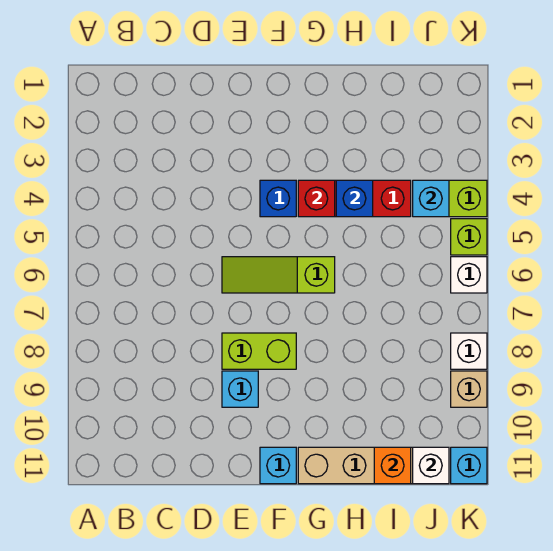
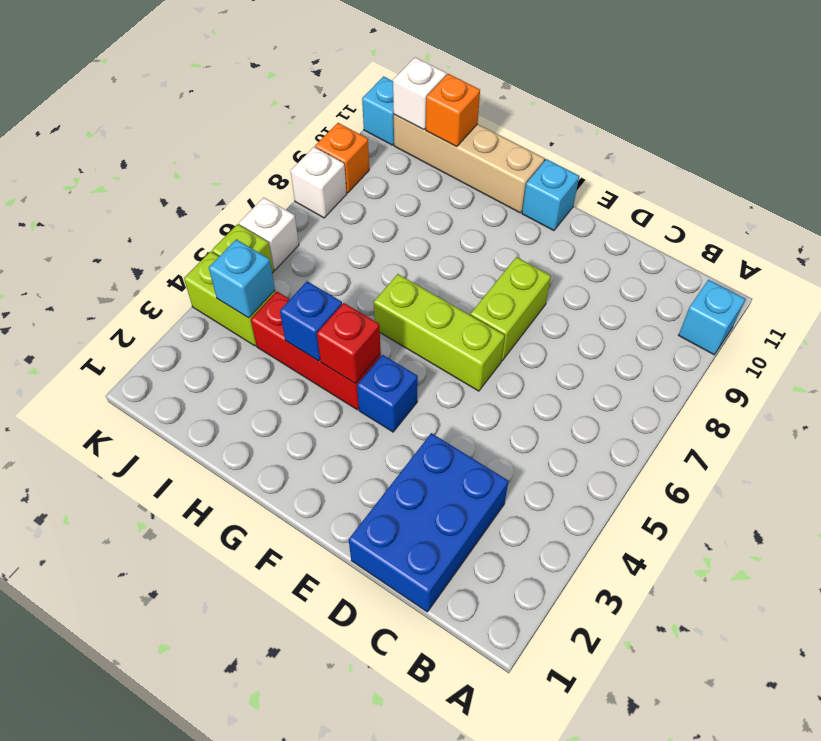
none -> blue brick C1:D3 level 1
lime slope E6:G6 level 1 top G -> lime brick E6:G6 level 1
lime brick E8:F8 level 1 -> lime brick E7:E8 level 1
cyan brick E9 level 1 -> cyan brick A10 level 1
tan brick K9 level 1 -> orange brick K9 level 1

